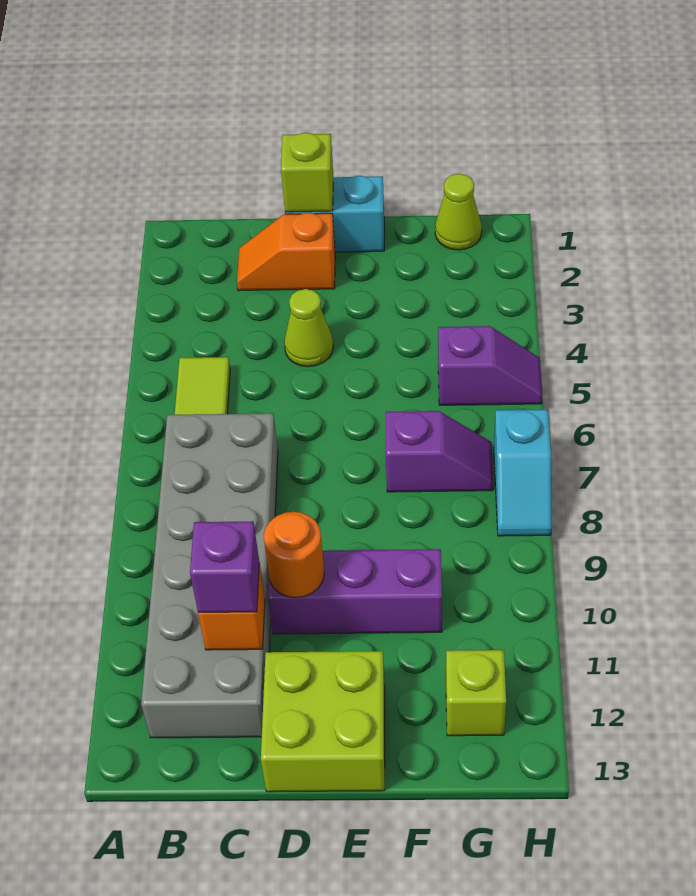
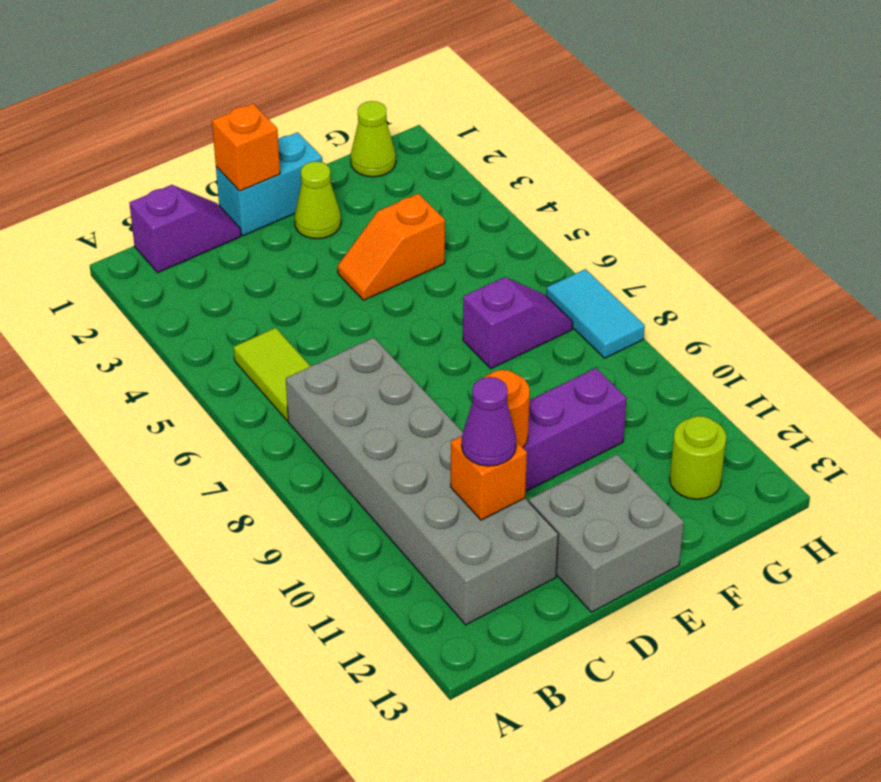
orange slope C2:D2 level 1 top D -> orange slope E4:F4 level 1 top F
purple brick C11 level 3 -> purple cone C11 level 3
lime brick D1 level 2 -> orange brick D1 level 2
lime cone D4 level 1 -> lime cone E2 level 1
lime brick D12:E13 level 1 -> grey brick D12:E13 level 1
purple slope G5:H5 level 1 top G -> purple slope B1:C1 level 1 top B
lime brick G12 level 1 -> lime round brick G12 level 1
cyan slope H7:H8 level 1 top 7 -> cyan tile H7:H8 level 1

